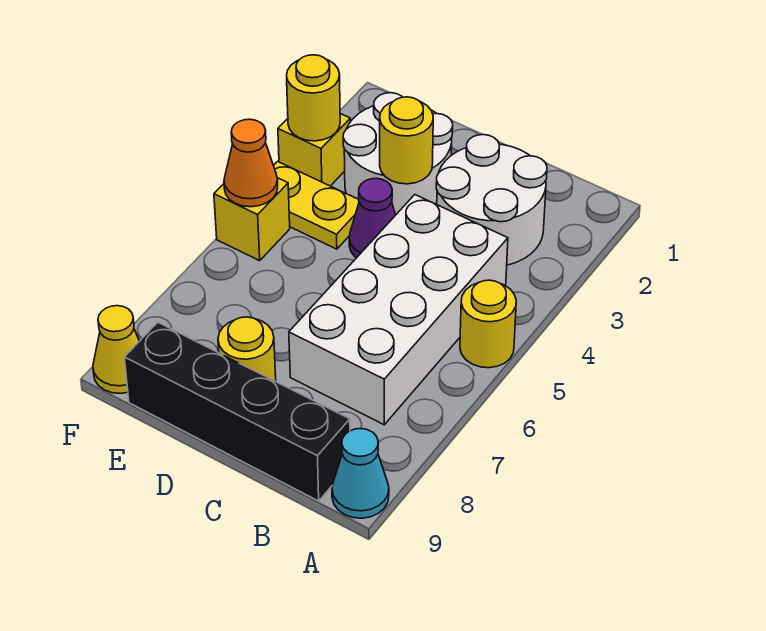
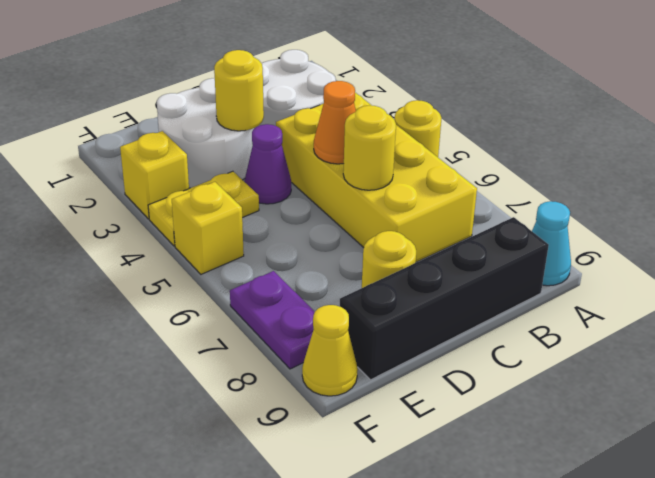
white brick B4:C7 level 1 -> yellow brick B4:C7 level 1
yellow round brick F3 level 2 -> yellow round brick C6 level 2
orange cone F5 level 2 -> orange cone C5 level 2
none -> purple plate F7:F8 level 1

